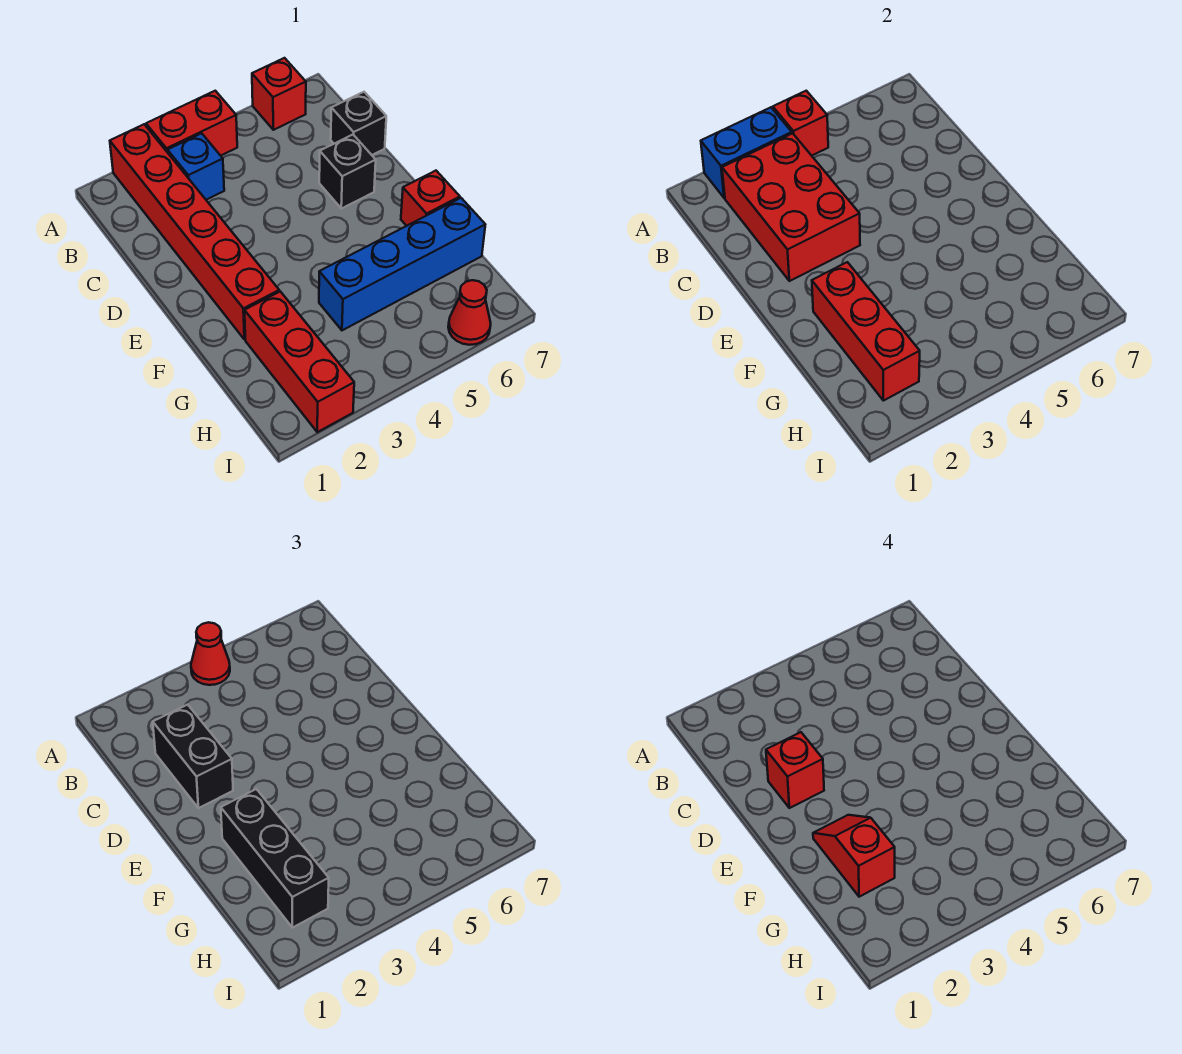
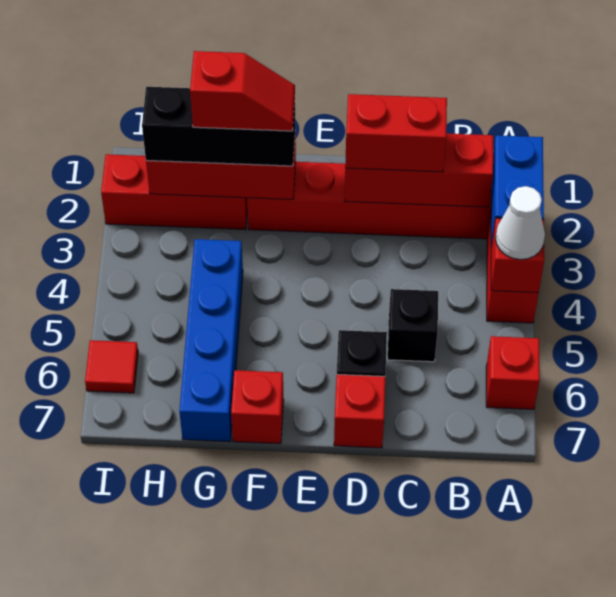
red cone A4 level 3 -> white cone A4 level 3
red brick B2:D3 level 2 -> red brick B2:D2 level 2
blue brick B3 level 1 -> none
black brick C2:D2 level 3 -> red brick C2:D2 level 3
black brick C7 level 1 -> black brick C5 level 1
red brick D2 level 4 -> red brick D7 level 1
red cone I6 level 1 -> red tile I6 level 1

